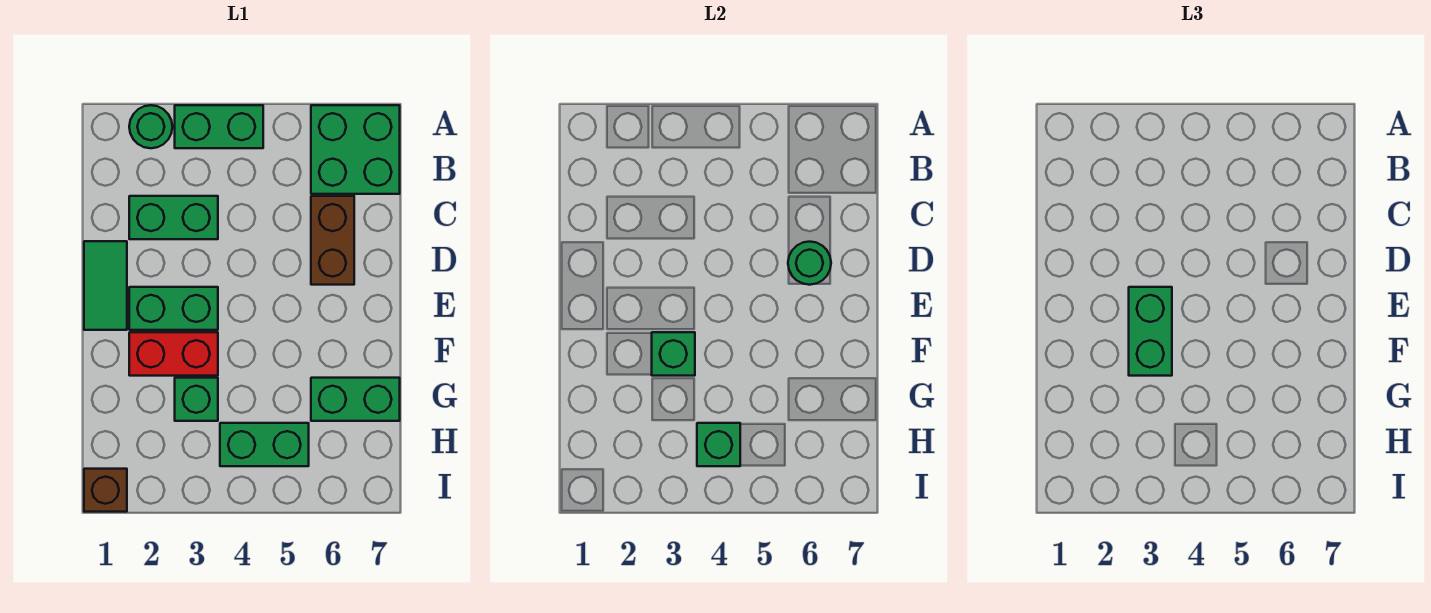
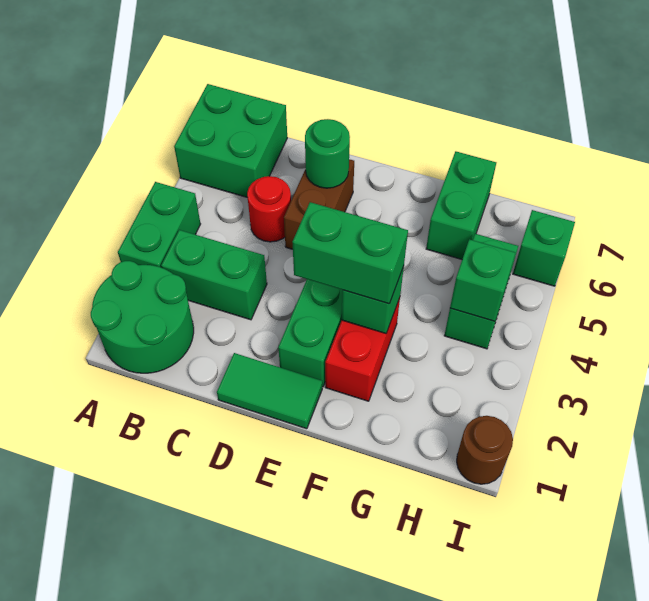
green round brick A2 level 1 -> green round brick A1:B2 level 1
green brick C2:C3 level 1 -> green brick B3:C3 level 1
none -> red round brick C5 level 1
brown brick C6:D6 level 1 -> brown brick D5:D6 level 1
green brick G3 level 1 -> green brick I6 level 1
brown brick I1 level 1 -> brown round brick I1 level 1

